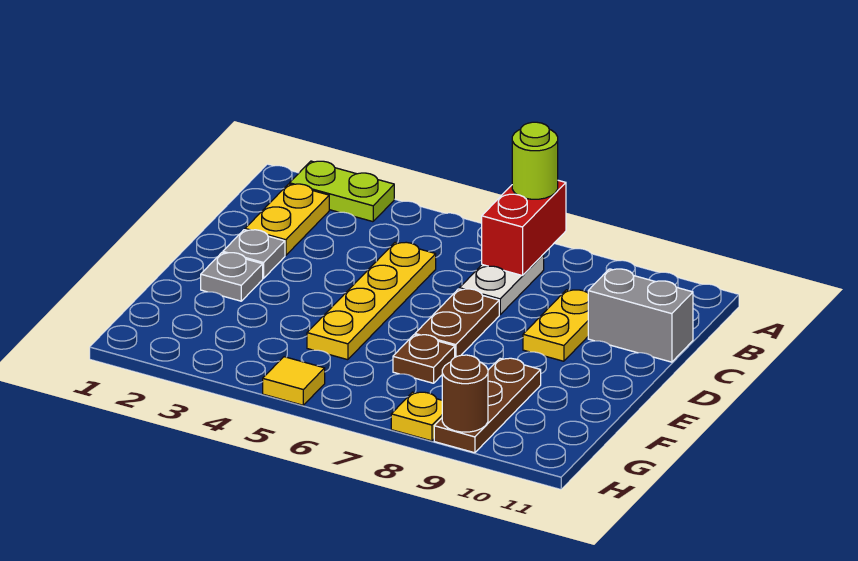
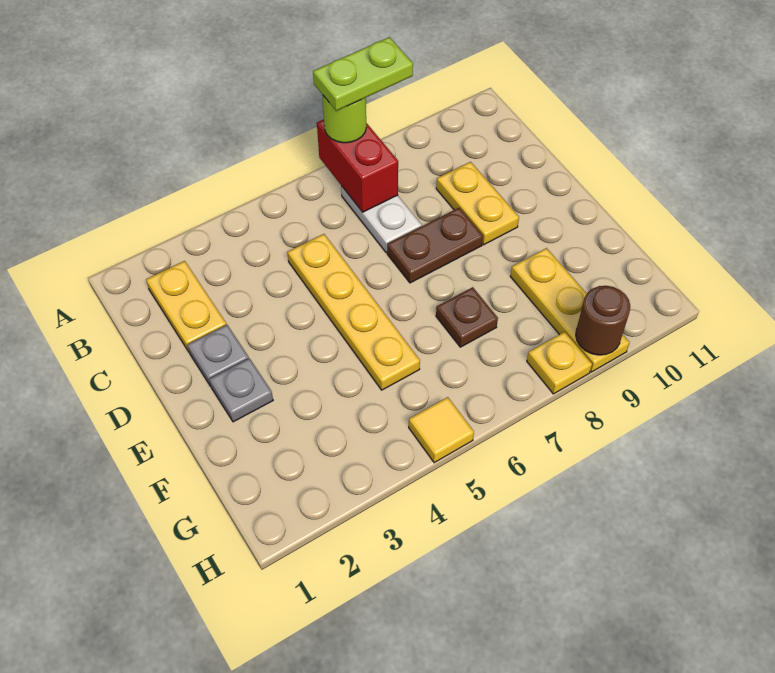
lime plate A2:A3 level 1 -> lime plate A7:A8 level 4
grey brick C10:C11 level 1 -> none
brown plate D7:E7 level 1 -> brown plate D7:D8 level 1
brown plate F9:H9 level 1 -> yellow plate F9:H9 level 1

